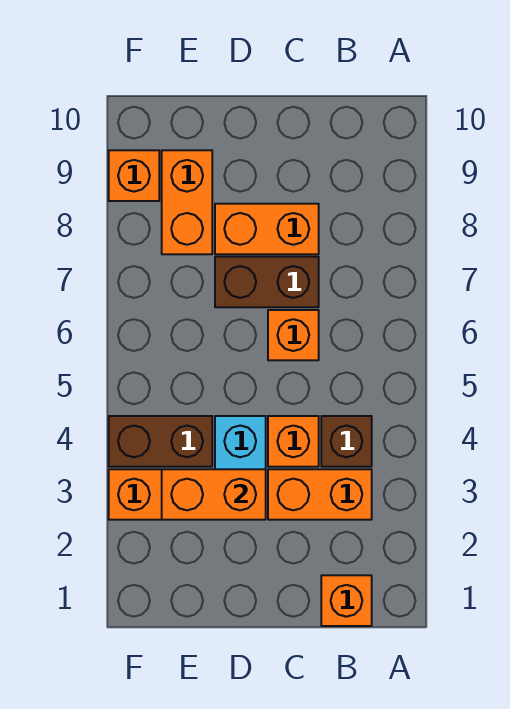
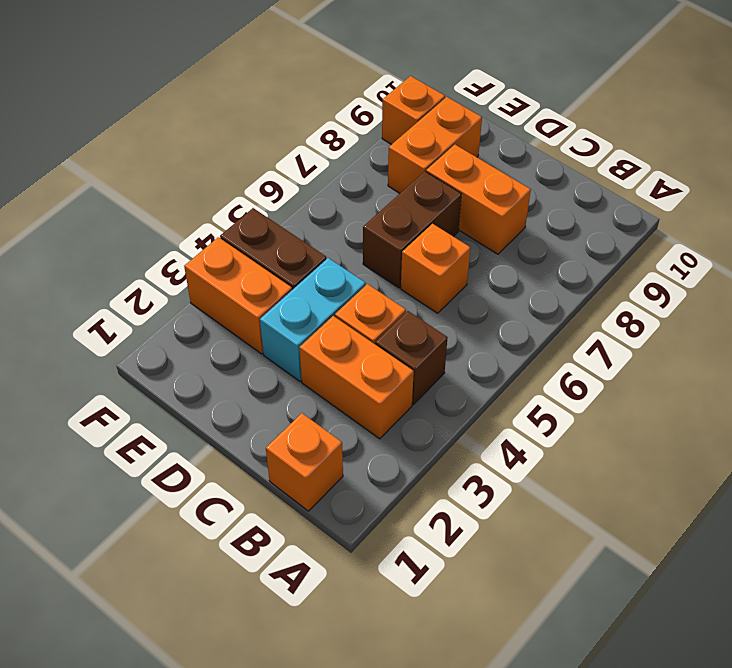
brown brick C7:D7 level 1 -> brown brick D6:D7 level 1
orange brick D3:E3 level 2 -> none

